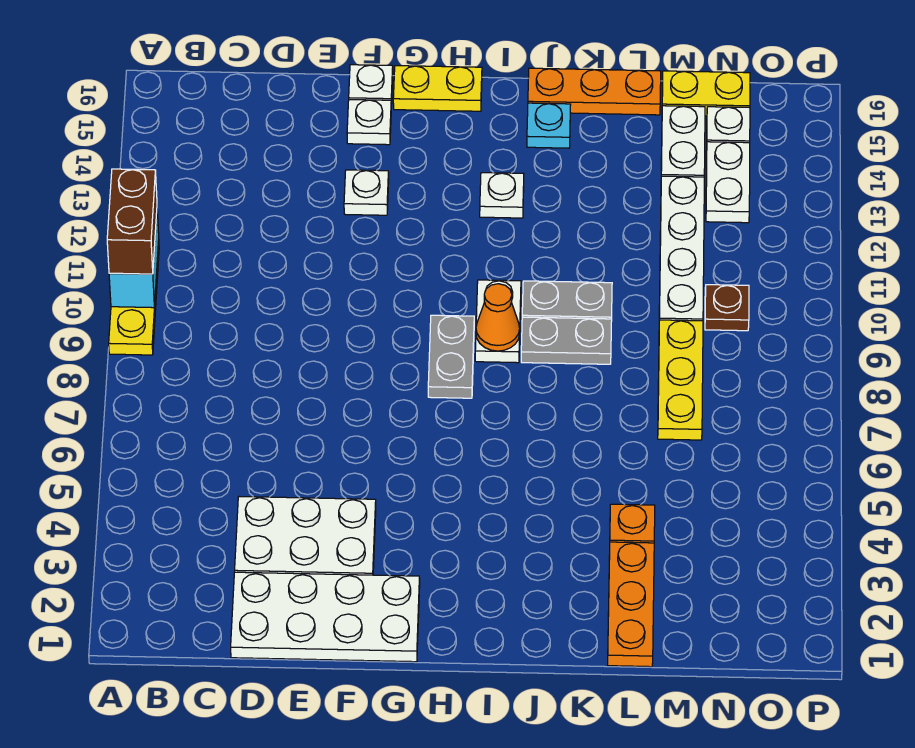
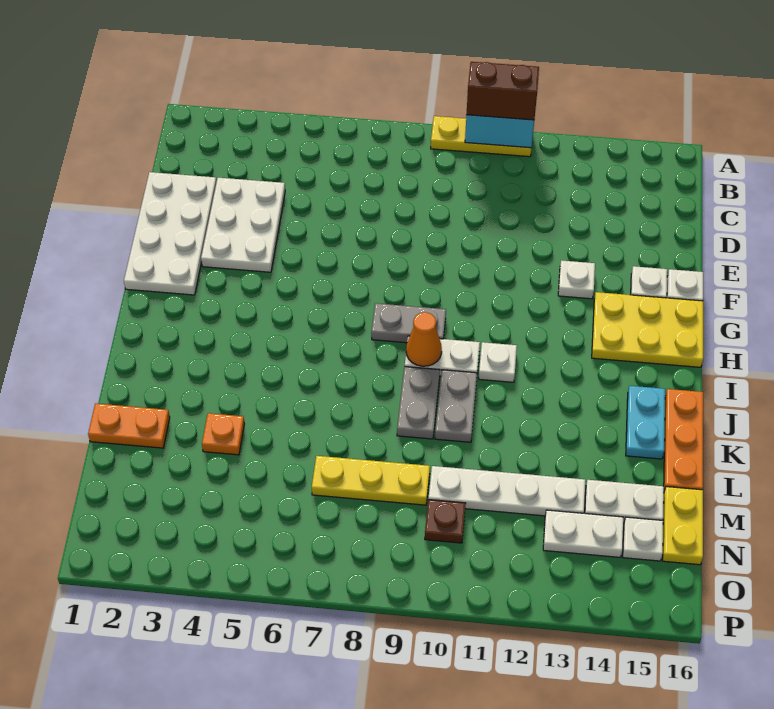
yellow plate G16:H16 level 1 -> yellow plate G14:H16 level 1
white plate I13 level 1 -> white plate I11 level 1
cyan plate J15 level 1 -> cyan plate J15:K15 level 1
orange plate L1:L3 level 1 -> orange plate L1:L2 level 1

